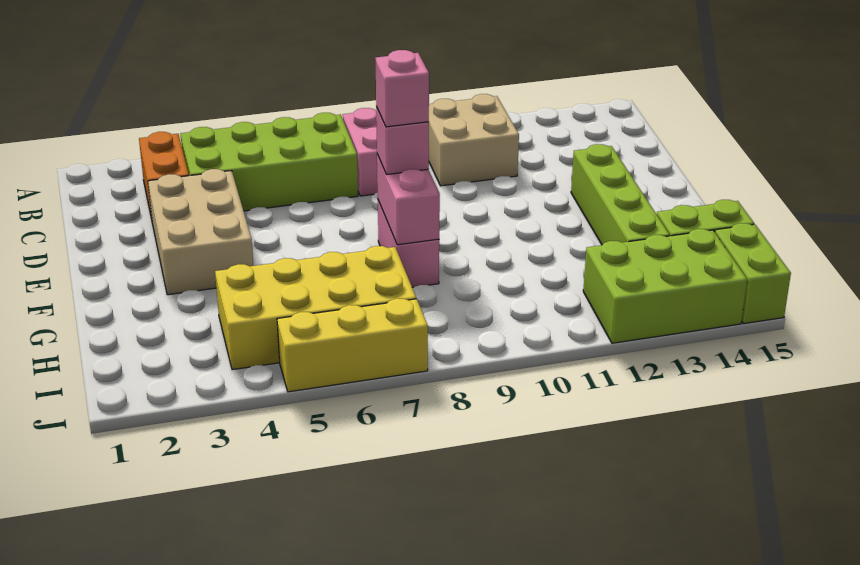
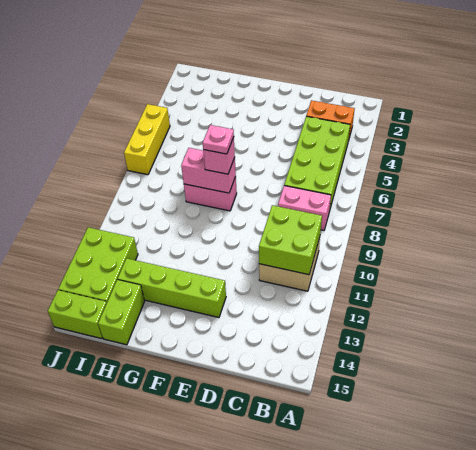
none -> lime brick B10:C11 level 2
tan brick D3:F4 level 1 -> none
pink brick F8 level 4 -> pink plate F8 level 4
yellow brick H4:I7 level 1 -> none

